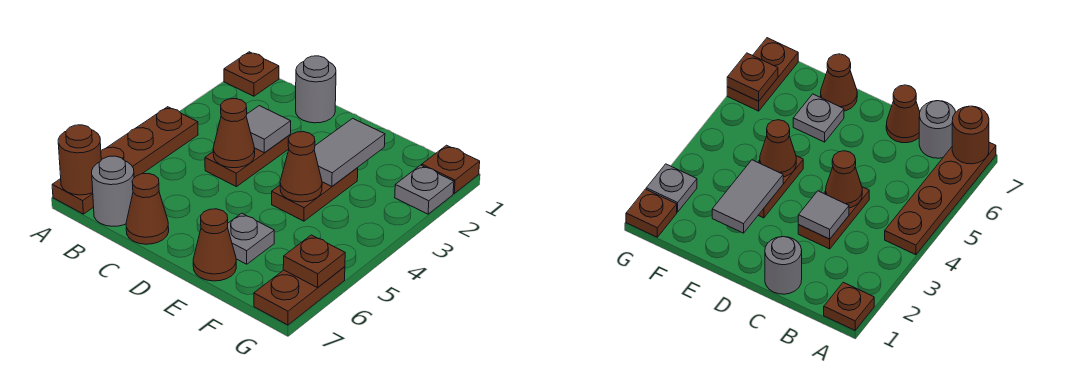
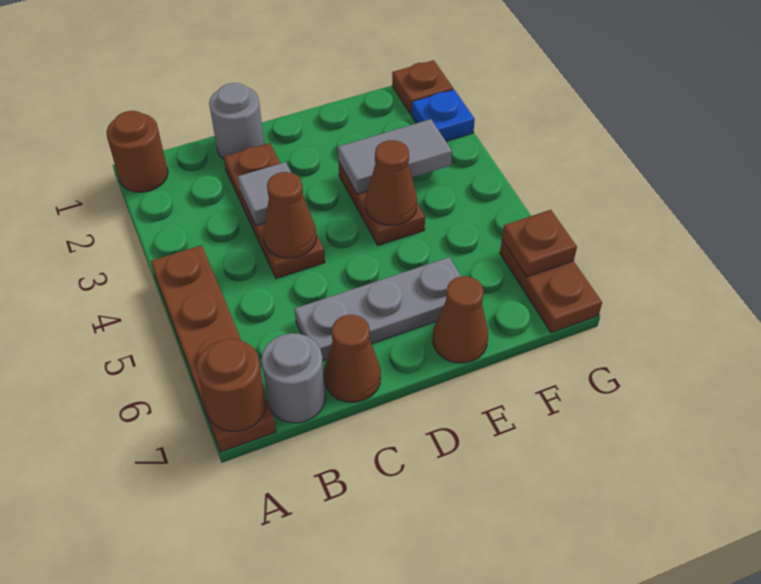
brown plate A1 level 1 -> brown round brick A1 level 1
brown plate C3:C4 level 1 -> brown plate C2:C4 level 1
grey tile E2:E3 level 2 -> grey tile E3:F3 level 2
grey plate E6 level 1 -> grey plate C6:E6 level 1
grey plate G2 level 1 -> blue plate G2 level 1

